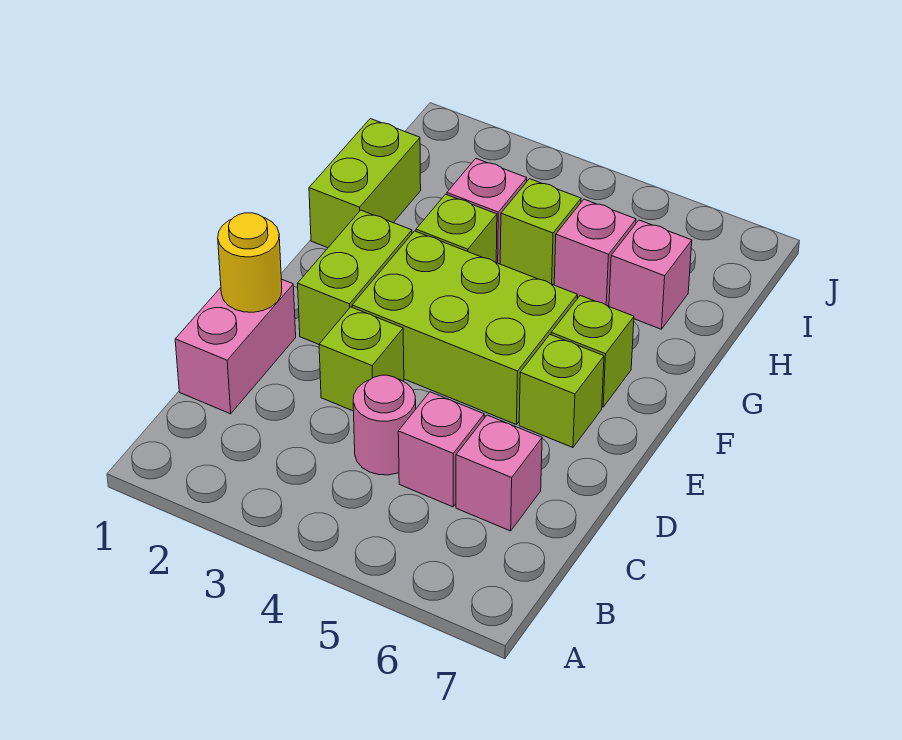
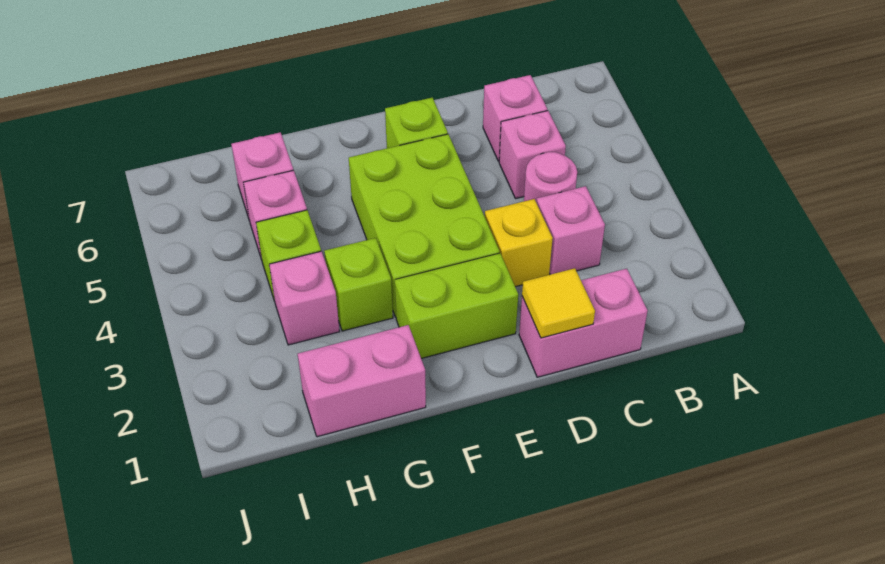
none -> pink brick C3 level 1
yellow round brick D1 level 2 -> yellow tile D1 level 2
lime brick D3 level 1 -> yellow brick D3 level 1
lime brick F6 level 1 -> none
lime brick G1:H1 level 1 -> pink brick G1:H1 level 1

